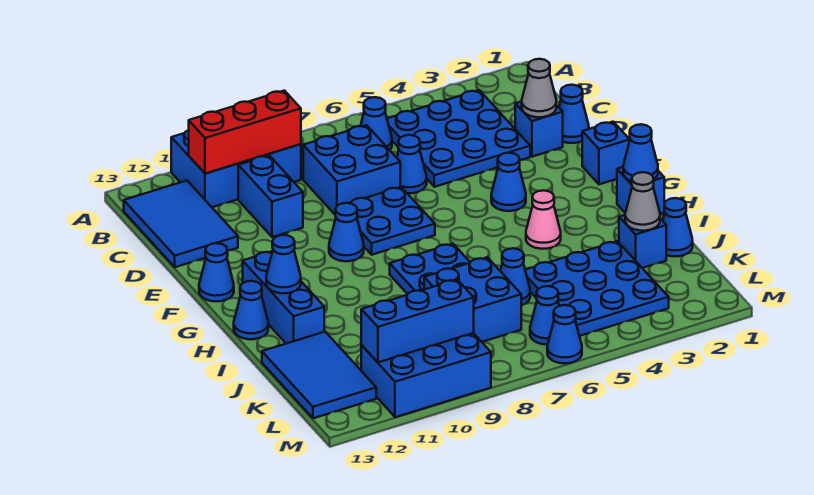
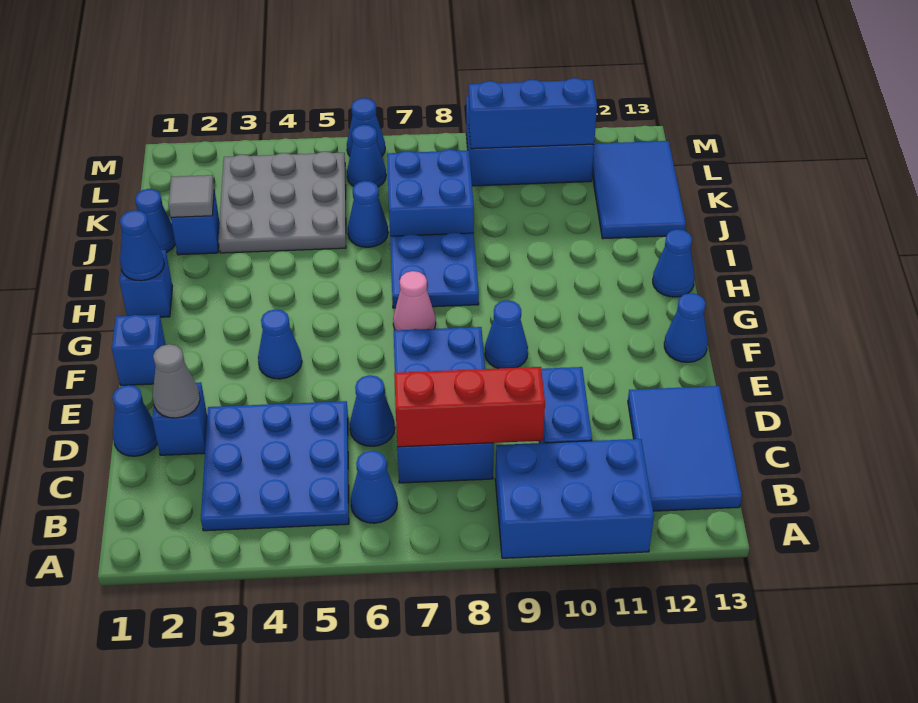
red brick B9:B11 level 2 -> red brick C7:C9 level 2
blue brick G12:I12 level 1 -> none
pink cone H4 level 1 -> pink cone G7 level 1
blue cone H12 level 2 -> none
grey cone J2 level 2 -> grey tile J2 level 2
blue plate J3:L5 level 1 -> grey plate J3:L5 level 1

